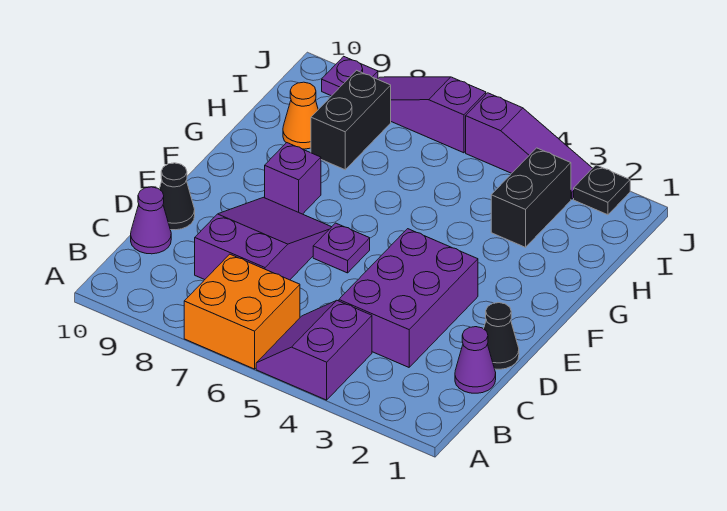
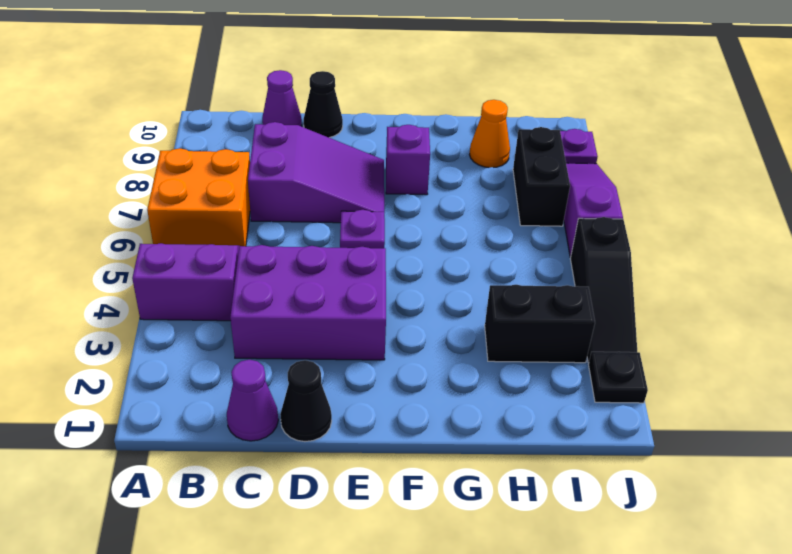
black brick H8:I8 level 1 -> black brick I7:I8 level 1
purple slope J3:J5 level 1 top 5 -> black slope J3:J5 level 1 top 5

